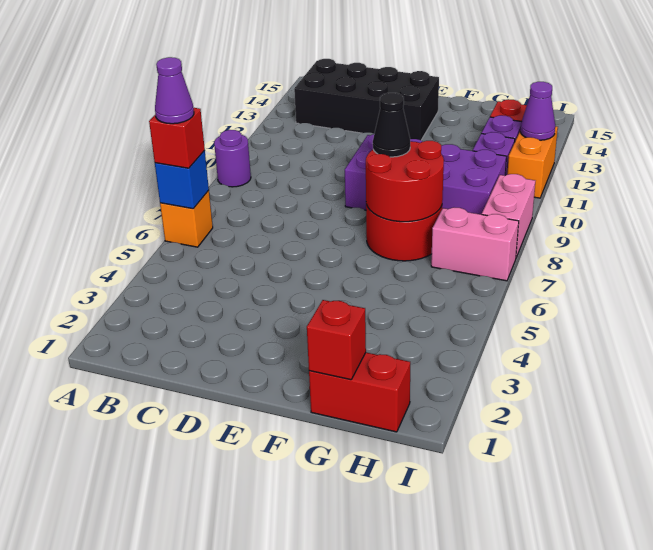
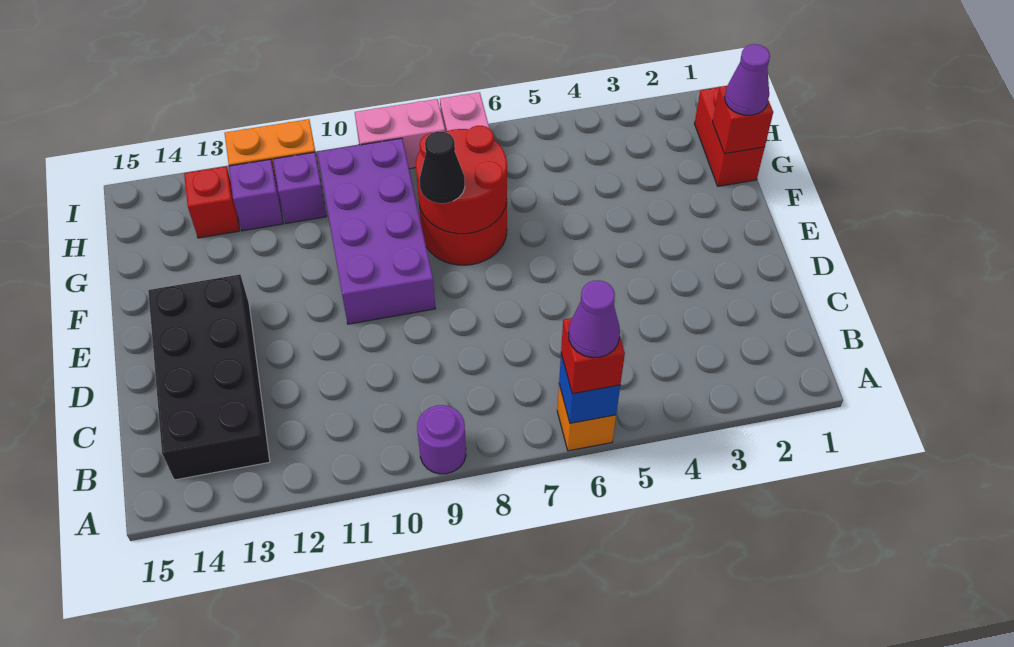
purple cone I12 level 2 -> purple cone G1 level 3

